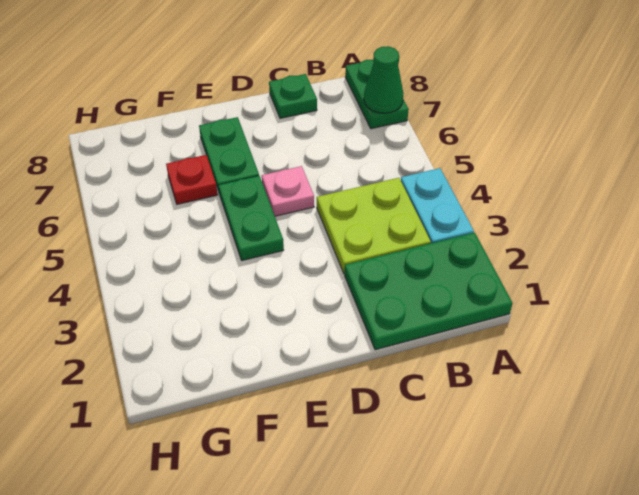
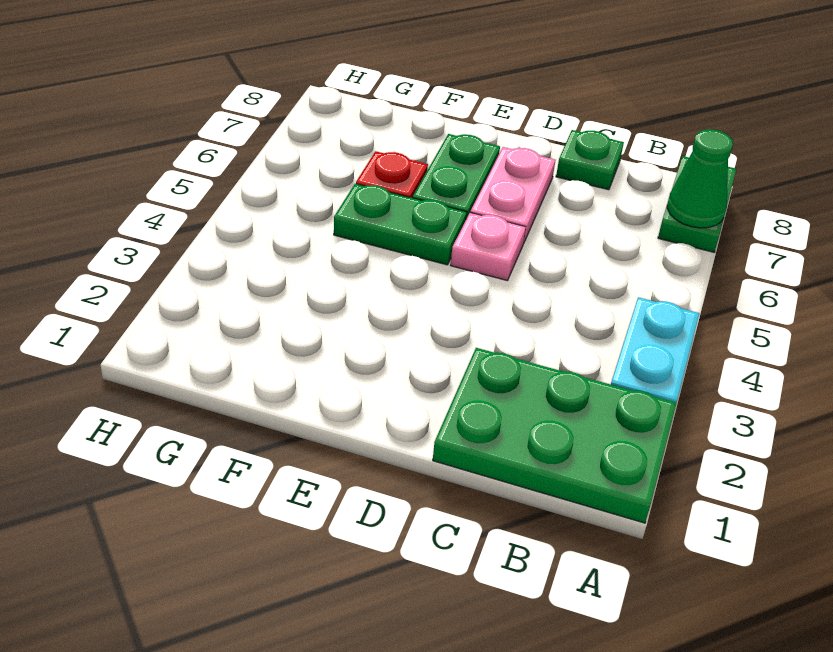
lime plate B3:C4 level 1 -> none
none -> pink plate D6:D7 level 1
green plate E4:E5 level 1 -> green plate E5:F5 level 1

